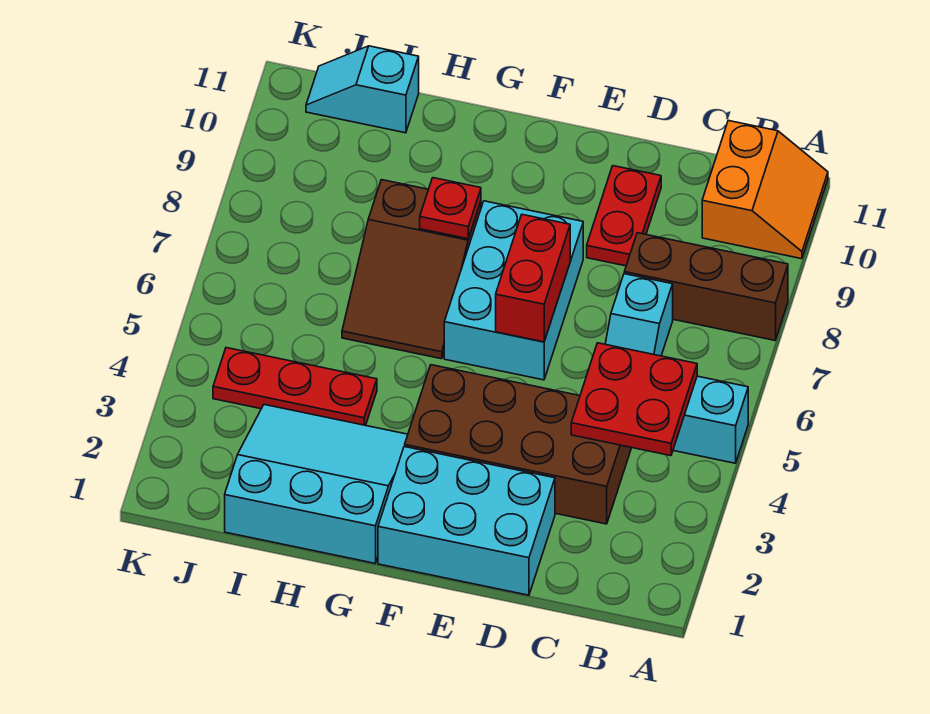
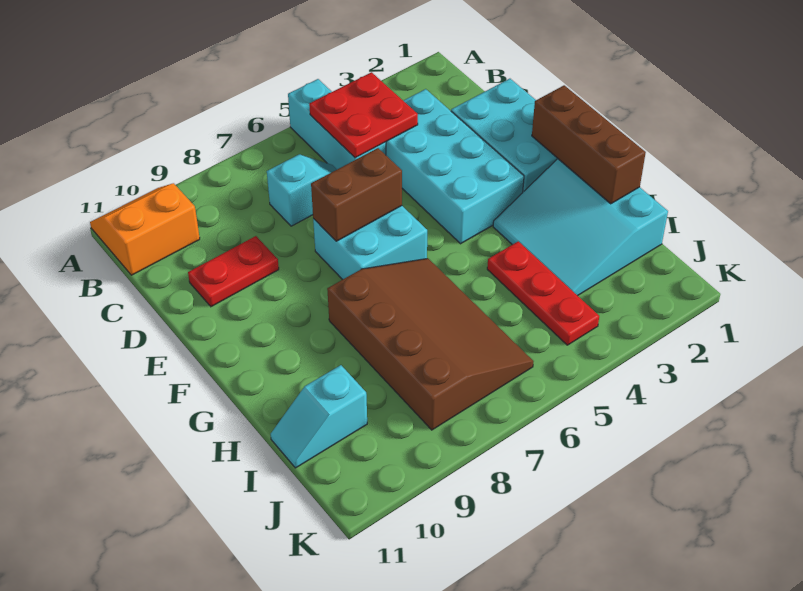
brown brick A8:C8 level 1 -> brown brick F1:H1 level 2
brown brick C3:F4 level 1 -> cyan brick C3:F4 level 1
cyan brick E6:F8 level 1 -> cyan brick E6:F7 level 1
red brick E6:E7 level 2 -> brown brick E6:E7 level 2
brown slope G6:H8 level 1 top 8 -> brown slope G6:J8 level 1 top 8
red plate G8 level 2 -> none
cyan slope I11:J11 level 1 top I -> cyan slope I10:I11 level 1 top 10

